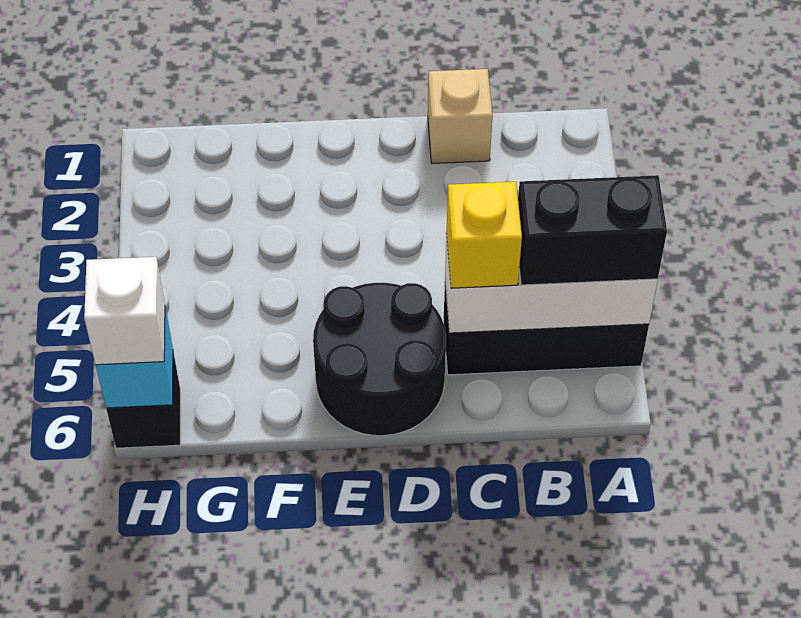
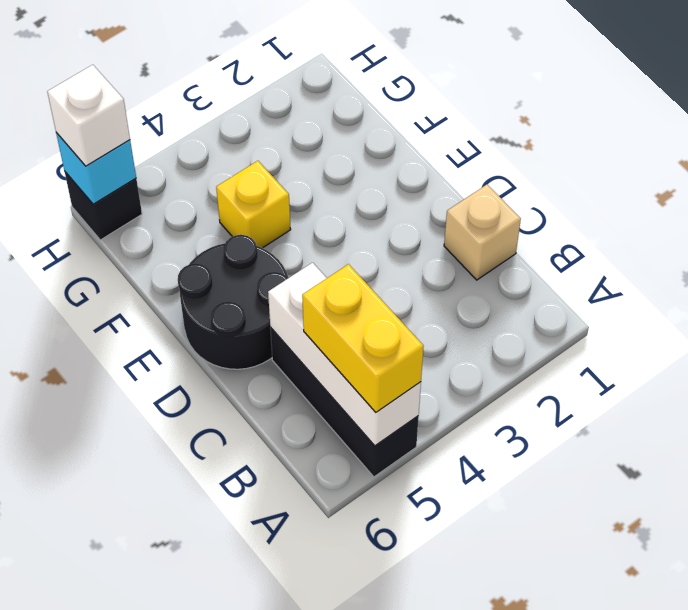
black brick A5:B5 level 3 -> yellow brick A5:B5 level 3
yellow brick C5 level 3 -> yellow brick F4 level 1

